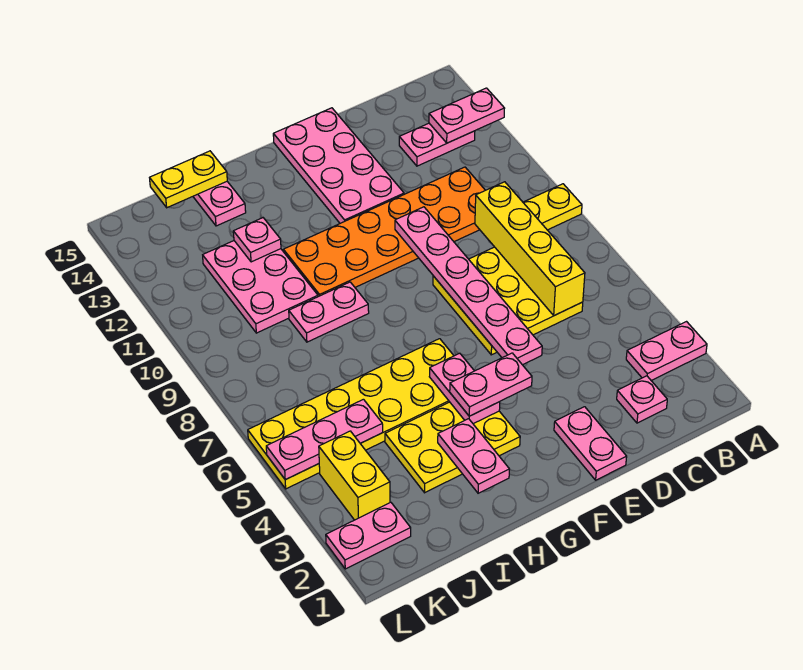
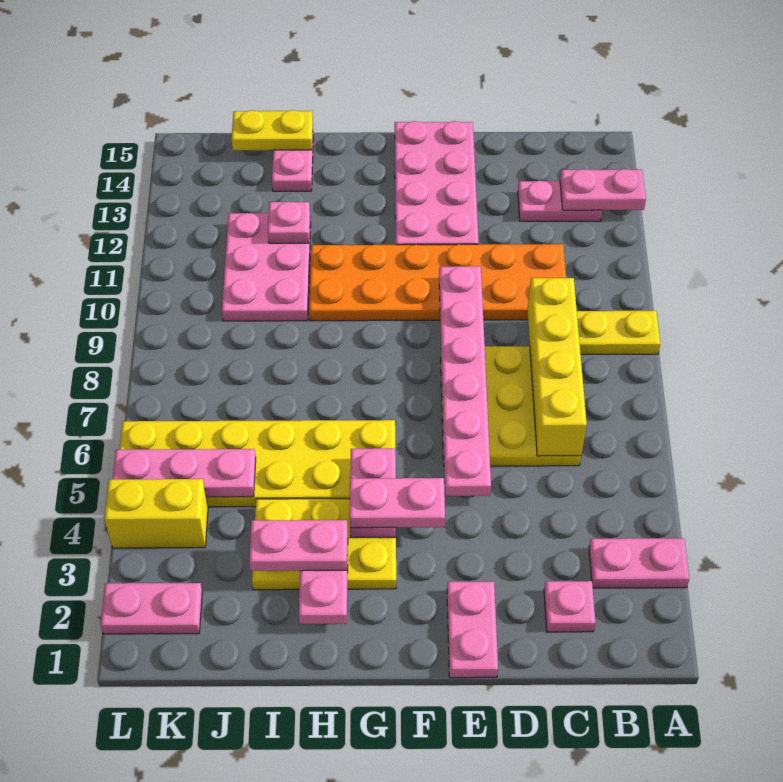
pink plate H9:I9 level 1 -> pink plate H3:I3 level 3
yellow brick K3:K4 level 1 -> yellow brick K4:L4 level 1

